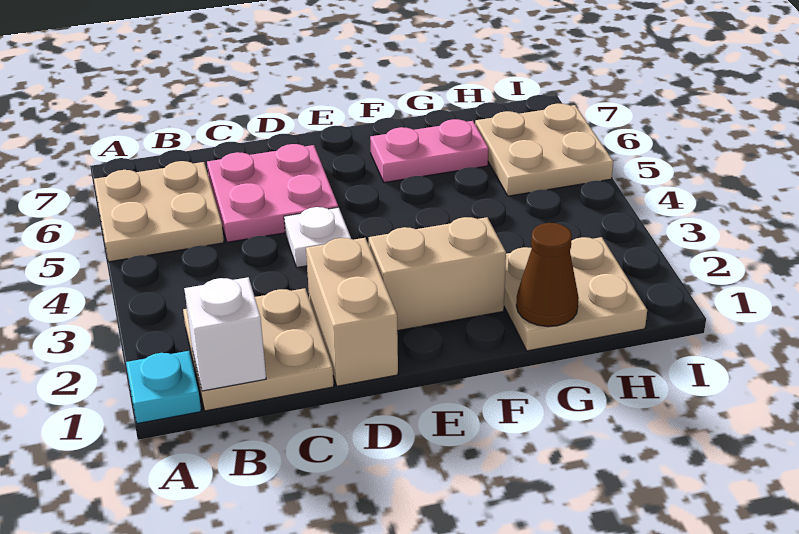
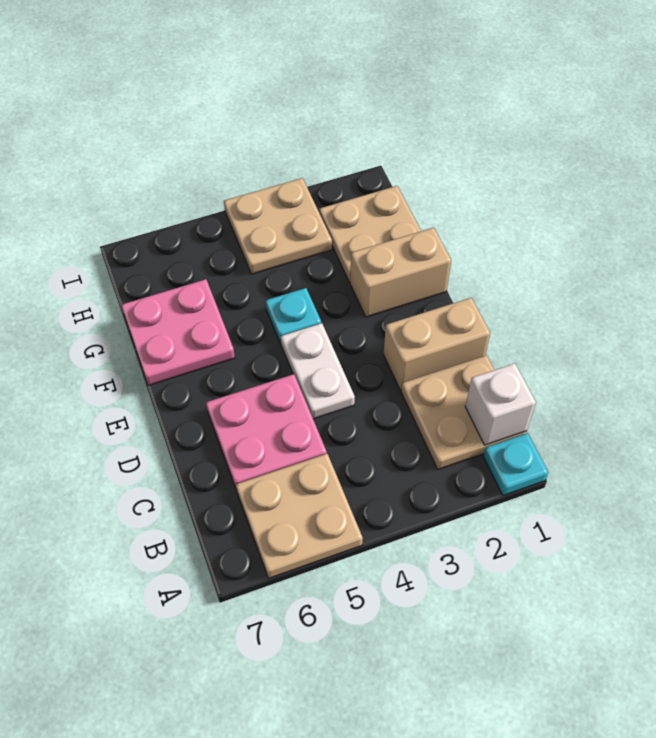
white plate D4 level 1 -> white plate D4:E4 level 1
tan brick E2:F2 level 1 -> tan brick F1:F2 level 1
none -> cyan plate F4 level 1
pink plate F6:G6 level 1 -> pink plate F6:G7 level 1
brown cone G1 level 2 -> none
tan plate H5:I6 level 1 -> tan plate H3:I4 level 1

